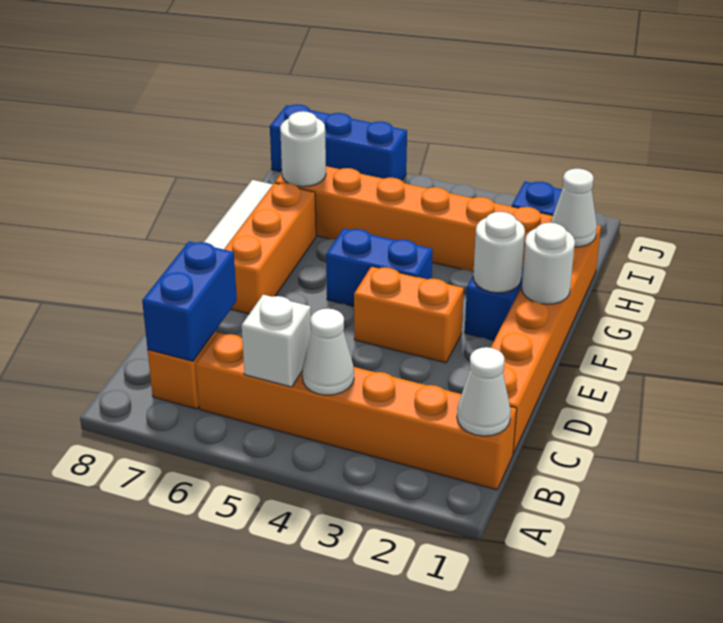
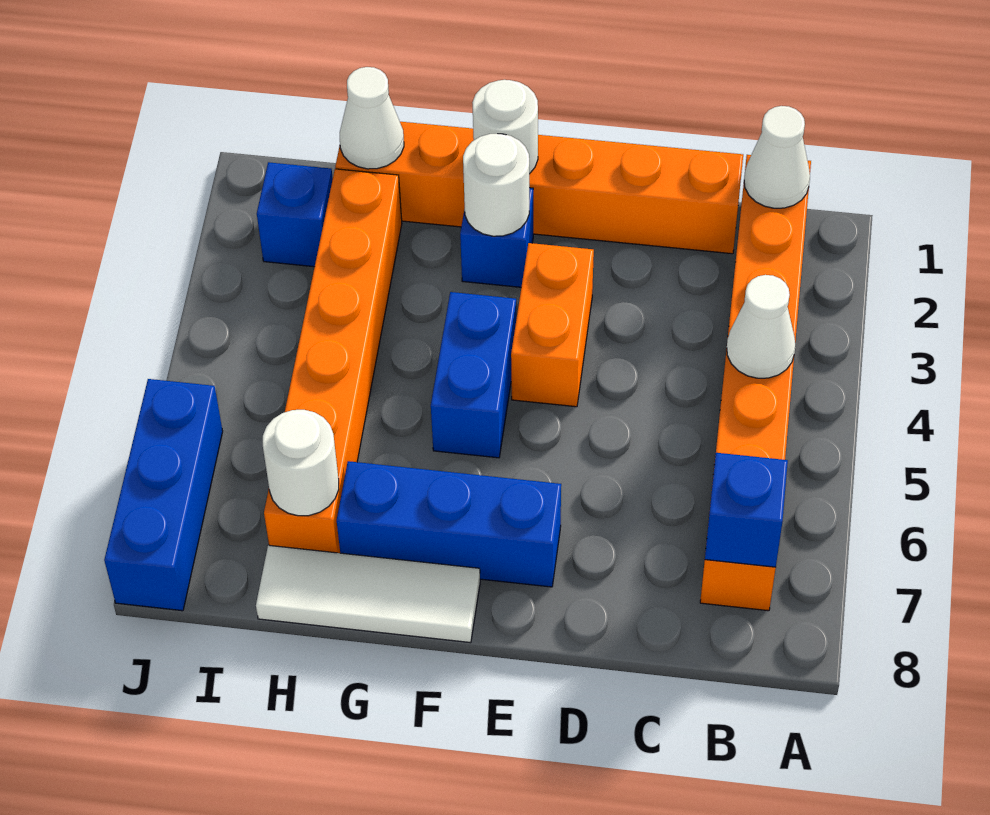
white brick B5 level 2 -> none
blue brick B7:C7 level 2 -> blue brick B7 level 2
orange brick E7:G7 level 1 -> blue brick E7:G7 level 1

